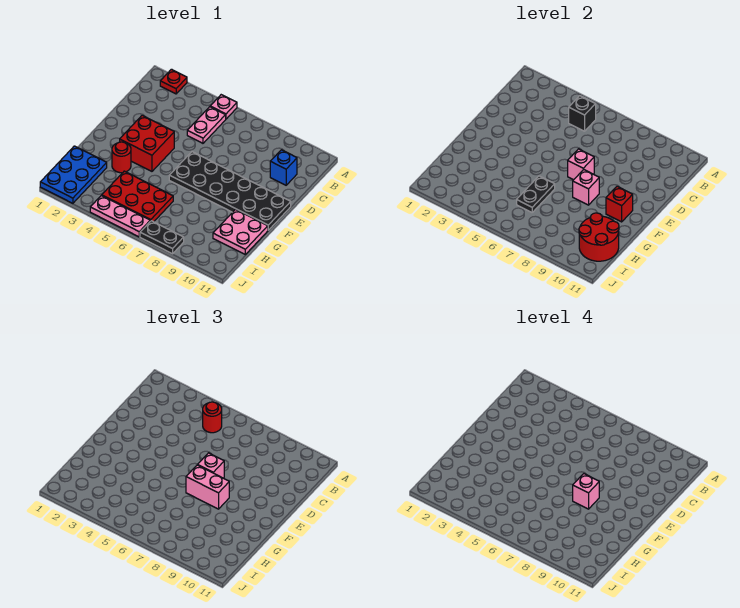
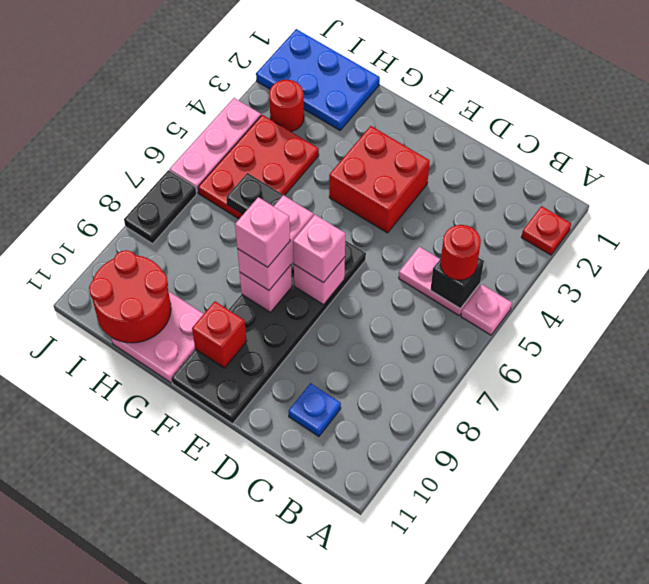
blue brick C10 level 1 -> blue plate C10 level 1
red round brick G3 level 1 -> red round brick I3 level 1

